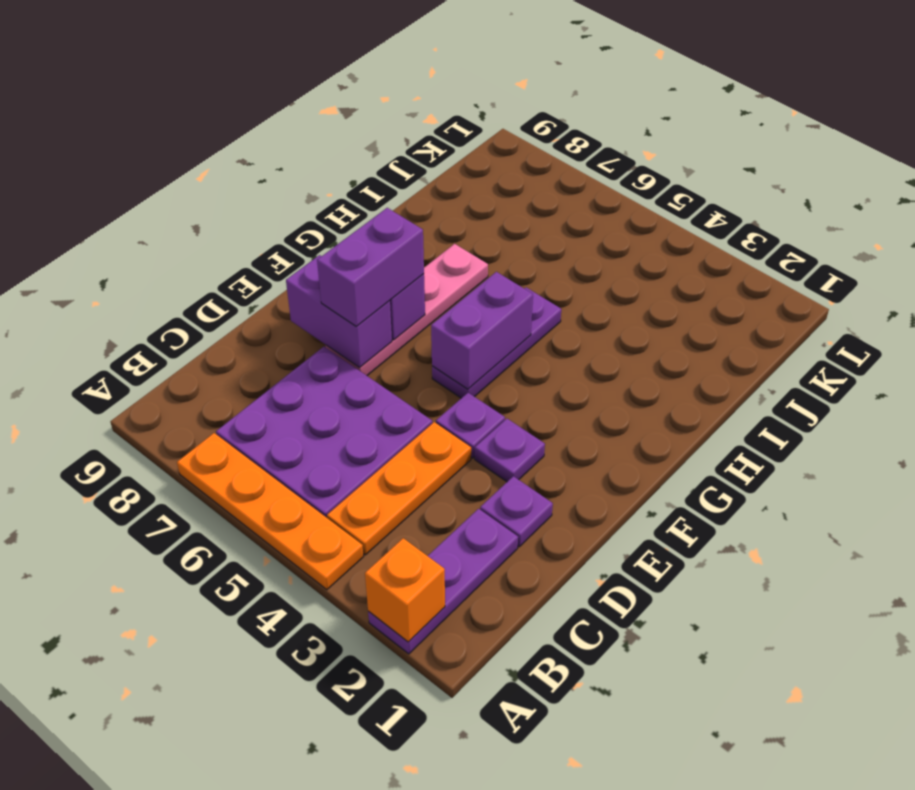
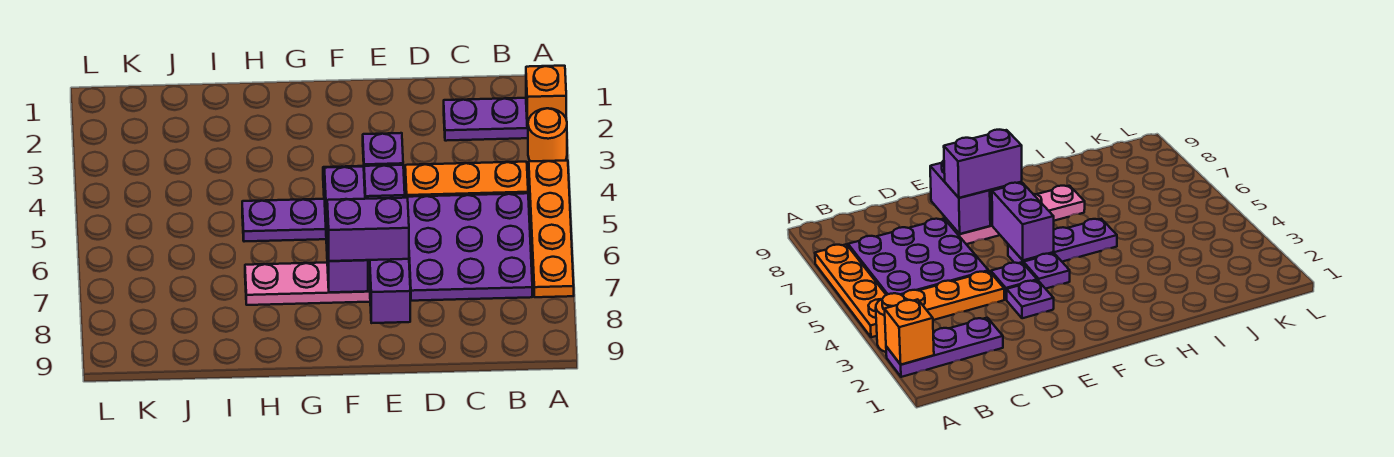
none -> orange round brick A3 level 1
purple plate D2 level 1 -> purple plate F4 level 1
purple brick F5:G5 level 2 -> purple brick F5:F6 level 2

